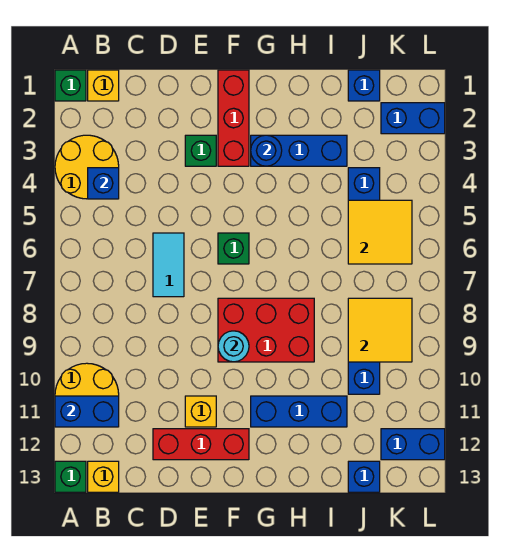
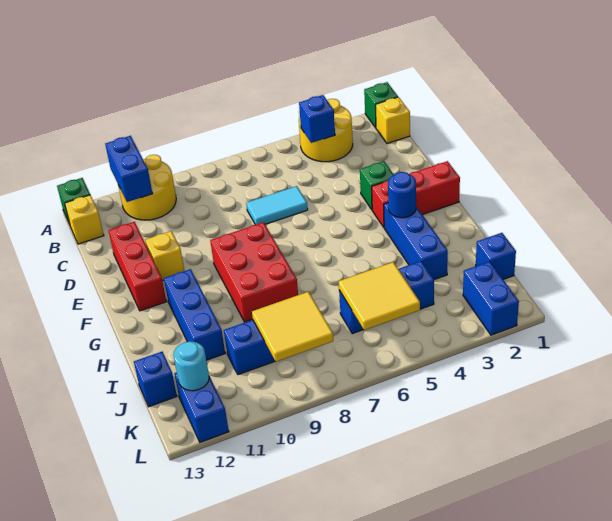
green brick F6 level 1 -> none
cyan round brick F9 level 2 -> cyan round brick K12 level 2

